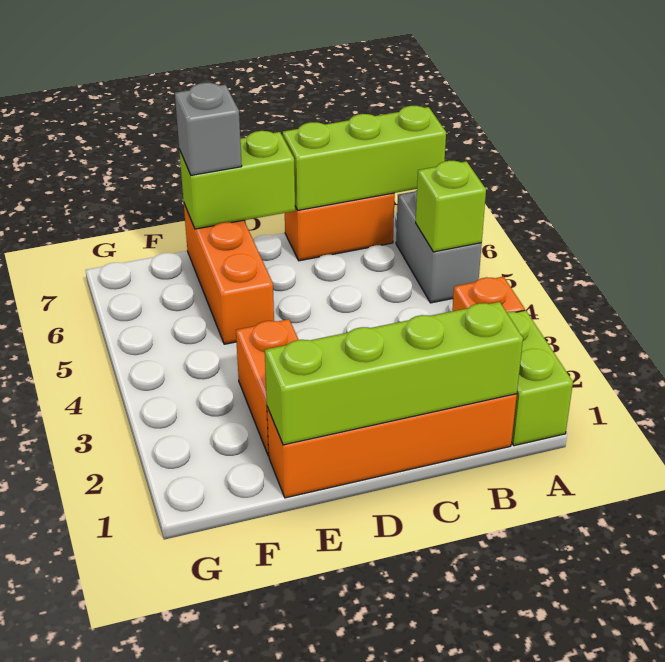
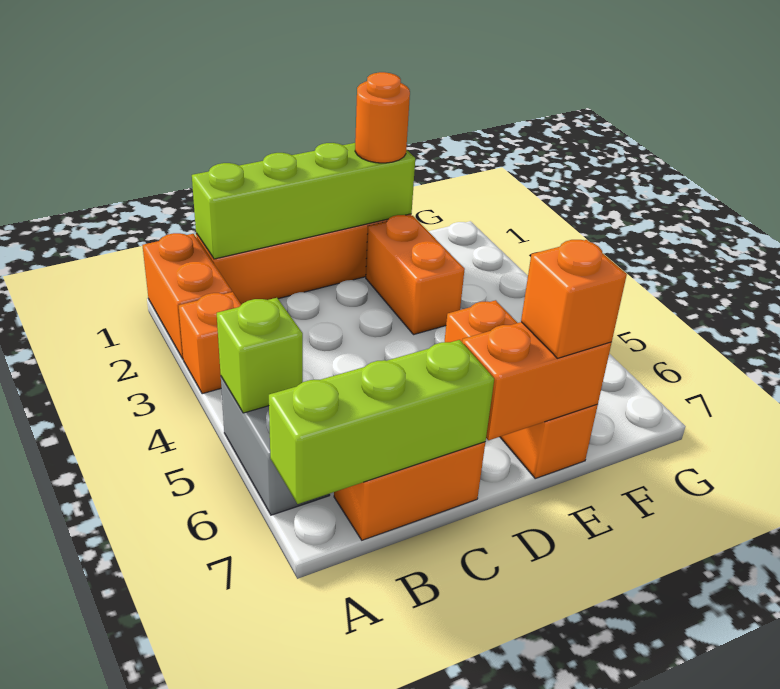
lime brick A1:A2 level 1 -> orange brick A1:A2 level 1
lime brick D7:E7 level 2 -> orange brick D7:E7 level 2
none -> orange round brick E1 level 3
grey brick E7 level 3 -> orange brick E7 level 3

